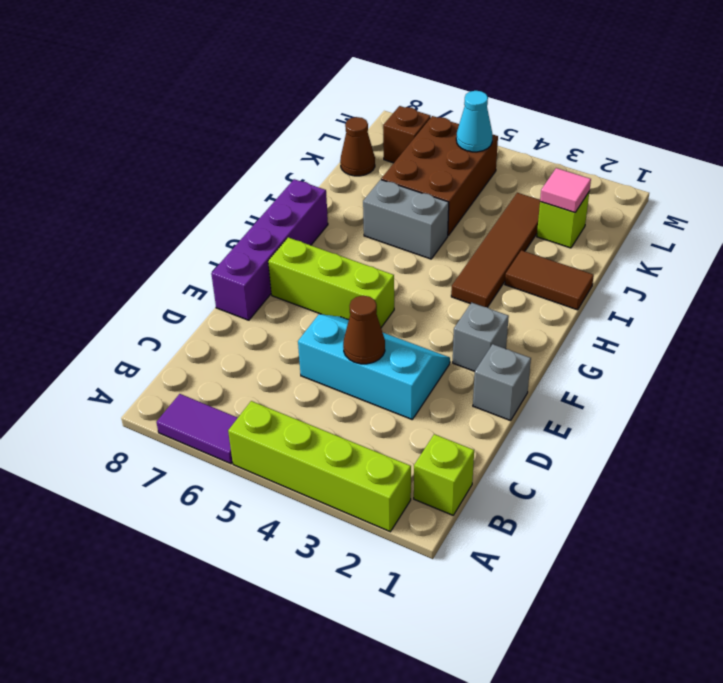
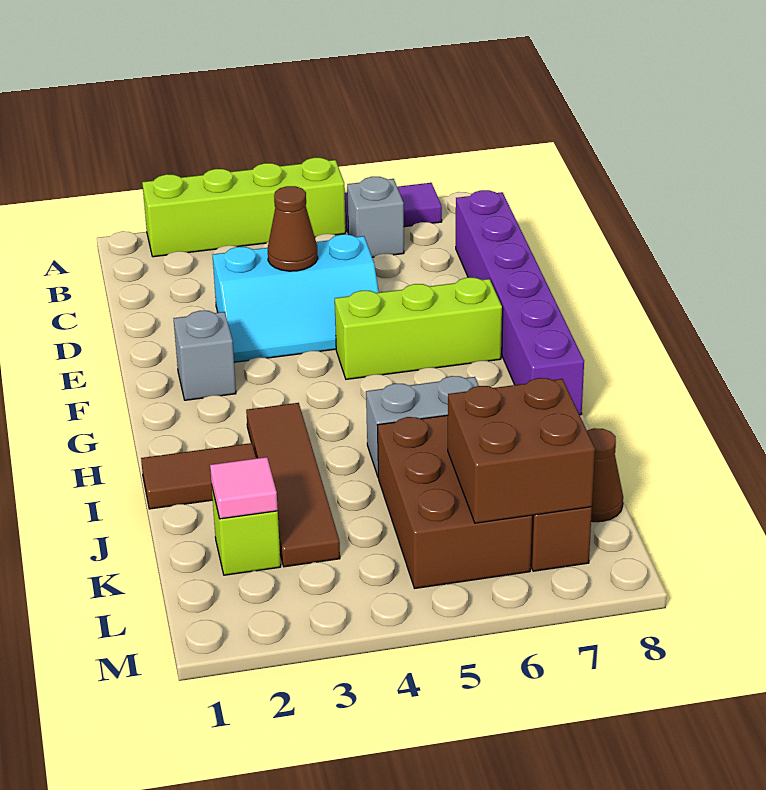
lime brick B1 level 1 -> none
grey brick E1 level 1 -> grey brick B6 level 1
purple brick E8:H8 level 1 -> purple brick C8:H8 level 1
none -> brown brick K6:L7 level 2
cyan cone L5 level 2 -> none

